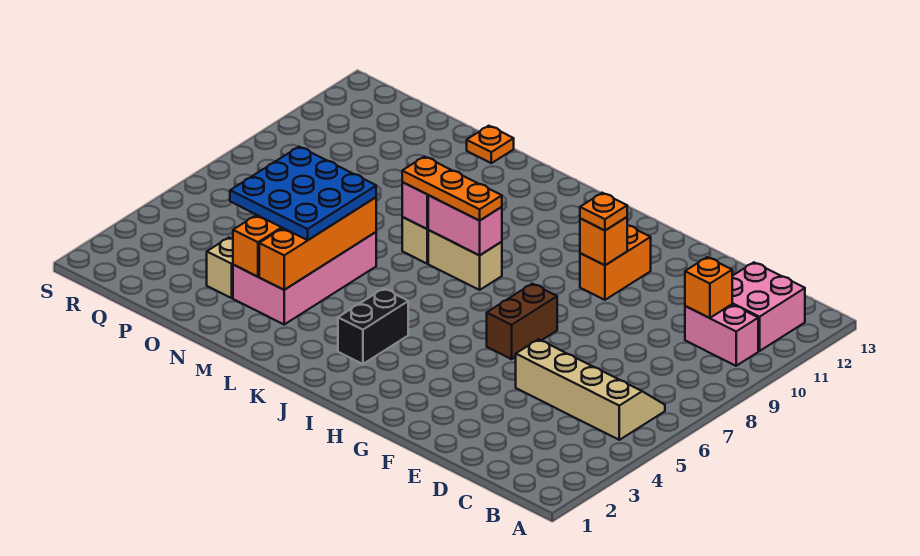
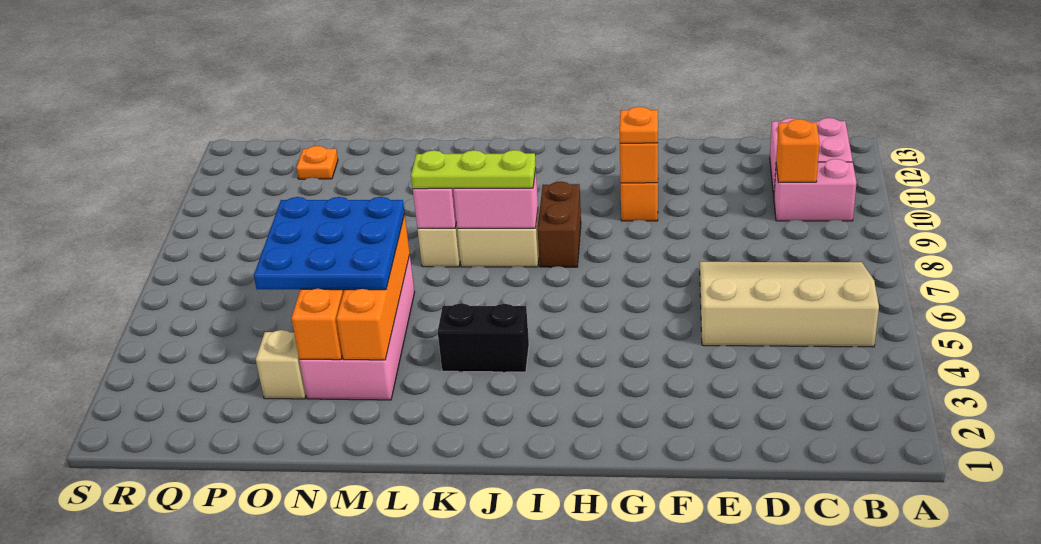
tan slope B5:E6 level 1 top 5 -> tan slope B5:E7 level 1 top 5
brown brick G6:G7 level 1 -> brown brick I8:I9 level 1
black brick J3:J4 level 1 -> black brick J4:K4 level 1
orange plate J8:L8 level 3 -> lime plate J8:L8 level 3
orange plate N13 level 1 -> orange plate P12 level 1

